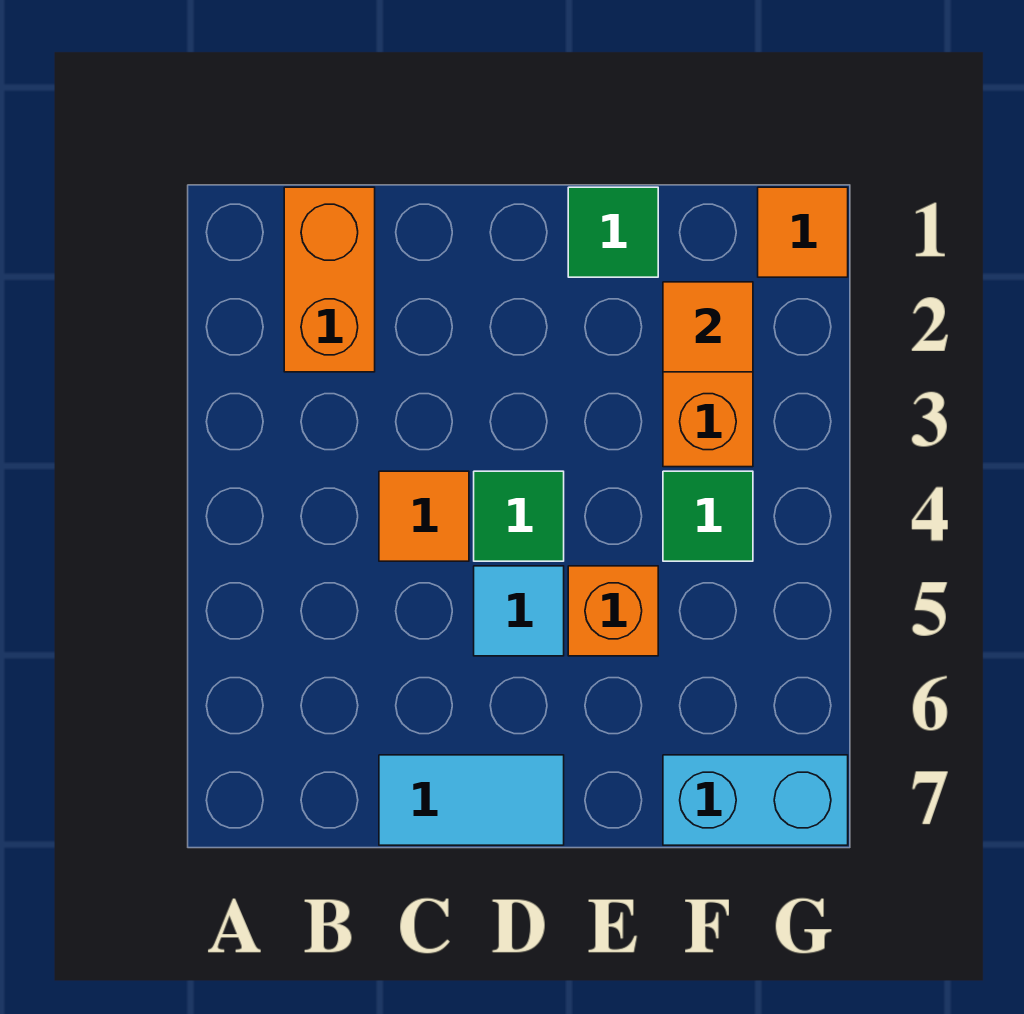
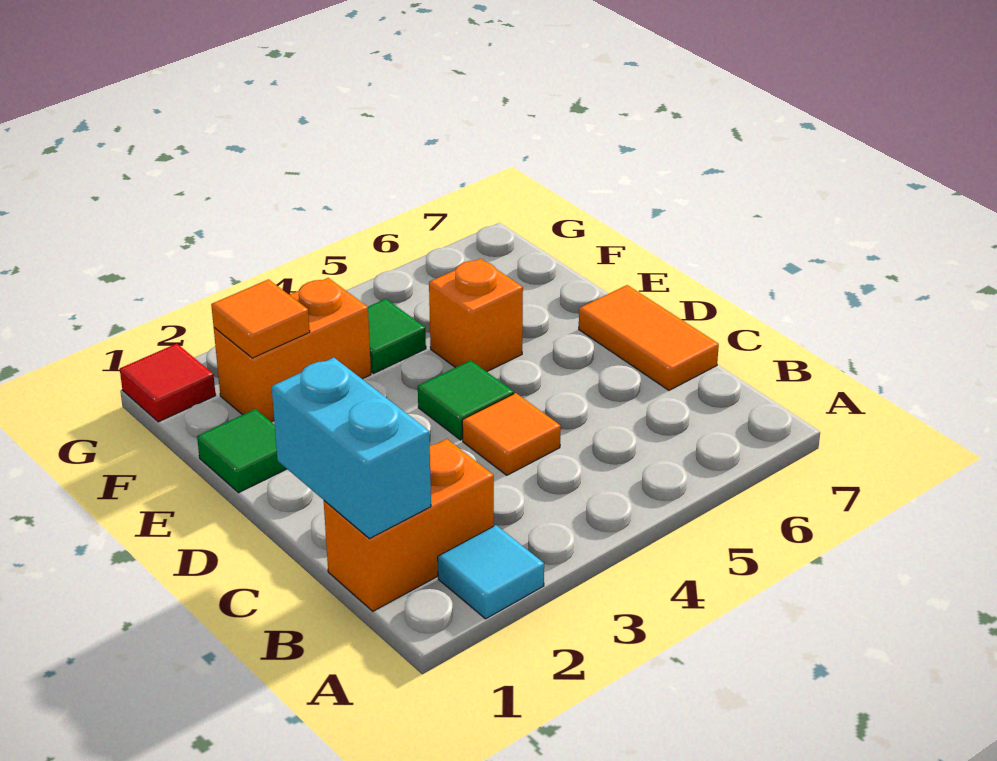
cyan tile C7:D7 level 1 -> orange tile C7:D7 level 1
cyan tile D5 level 1 -> cyan tile A2 level 1
cyan brick F7:G7 level 1 -> cyan brick B1:C1 level 2
orange tile G1 level 1 -> red tile G1 level 1

